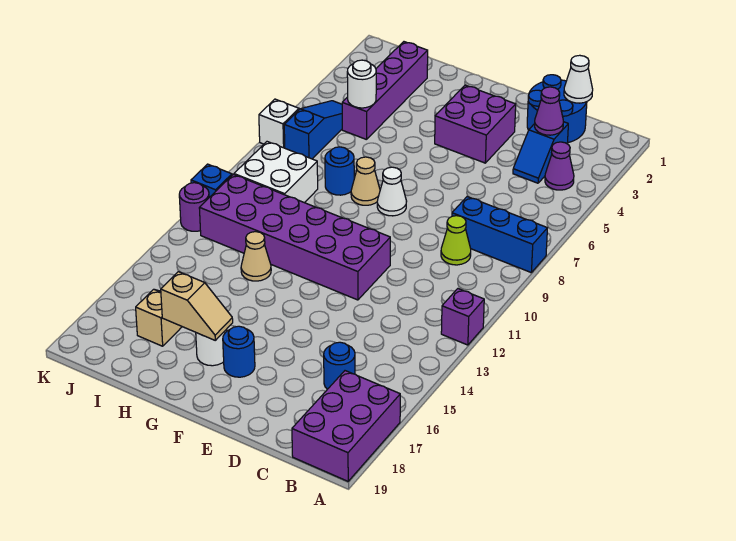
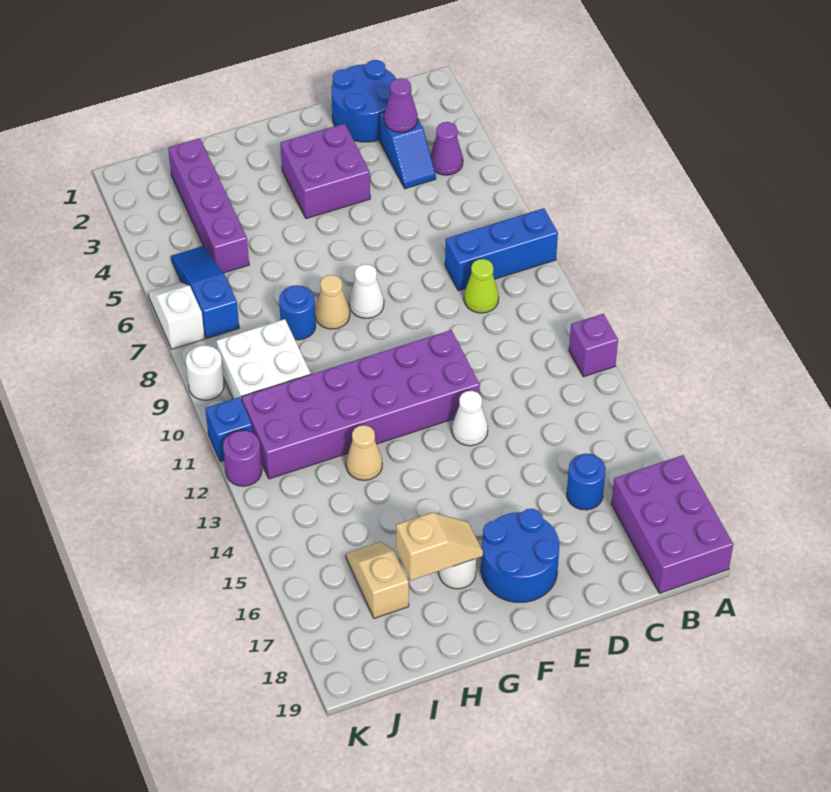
white cone C1 level 2 -> white cone E13 level 1
blue round brick F17 level 1 -> blue round brick E17:F18 level 1
white round brick I5 level 2 -> white round brick K9 level 1

